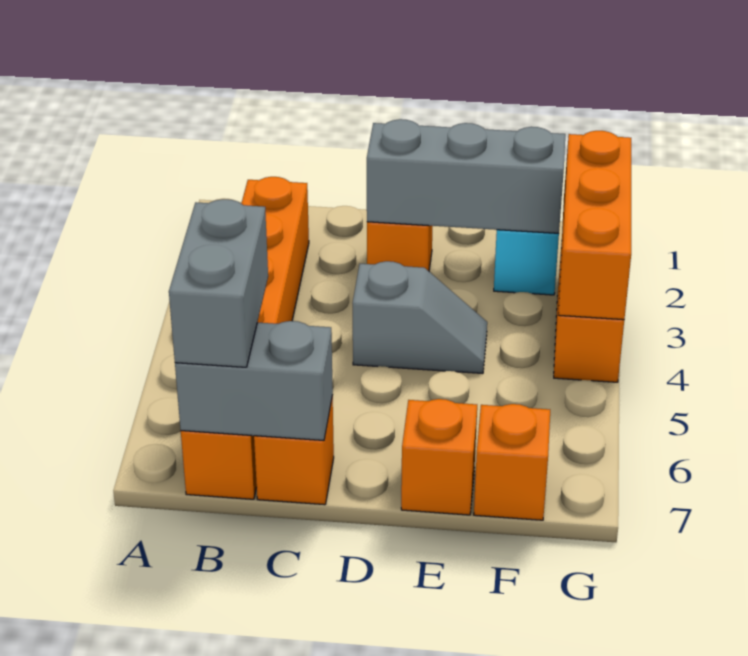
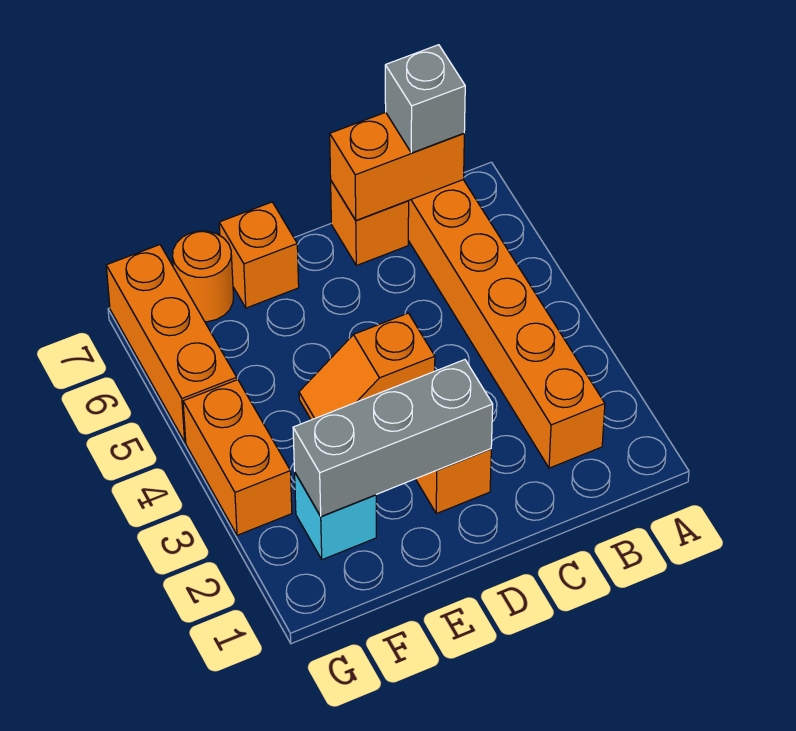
grey brick B6:B7 level 3 -> grey brick B7 level 3
grey brick B7:C7 level 2 -> orange brick B7:C7 level 2
grey slope D4:E4 level 1 top D -> orange slope D4:E4 level 1 top D
orange brick F7 level 1 -> orange round brick F7 level 1
orange brick G2:G4 level 2 -> orange brick G5:G7 level 1

